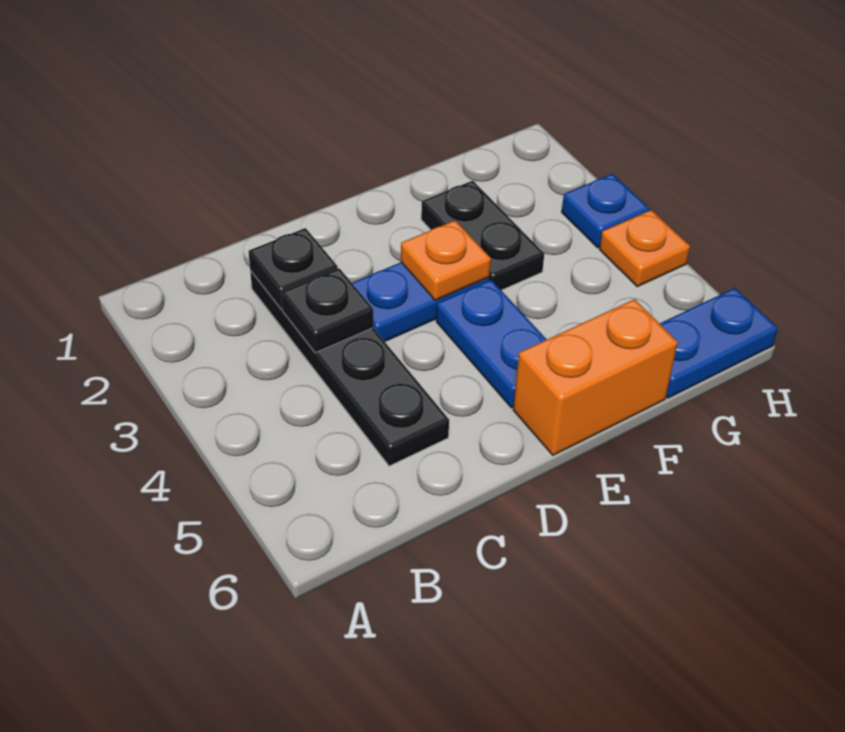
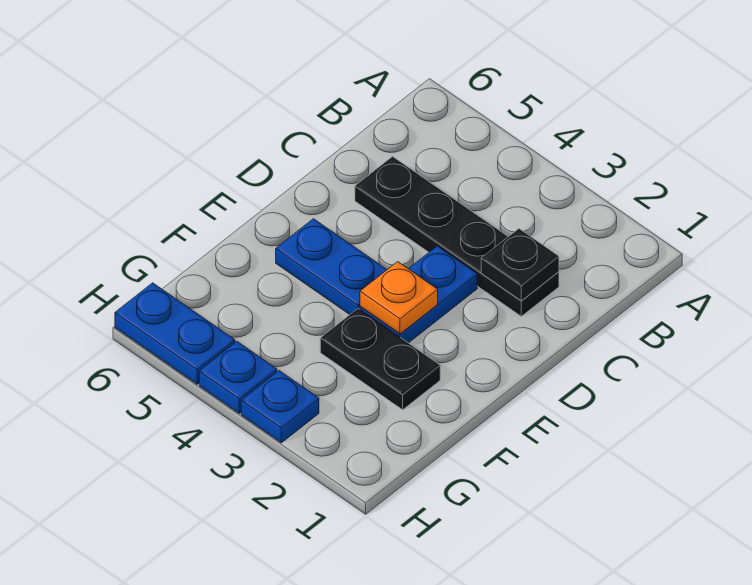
black plate C3 level 2 -> none
orange brick E6:F6 level 1 -> none
blue plate G6:H6 level 1 -> blue plate H5:H6 level 1
orange plate H4 level 1 -> blue plate H4 level 1

